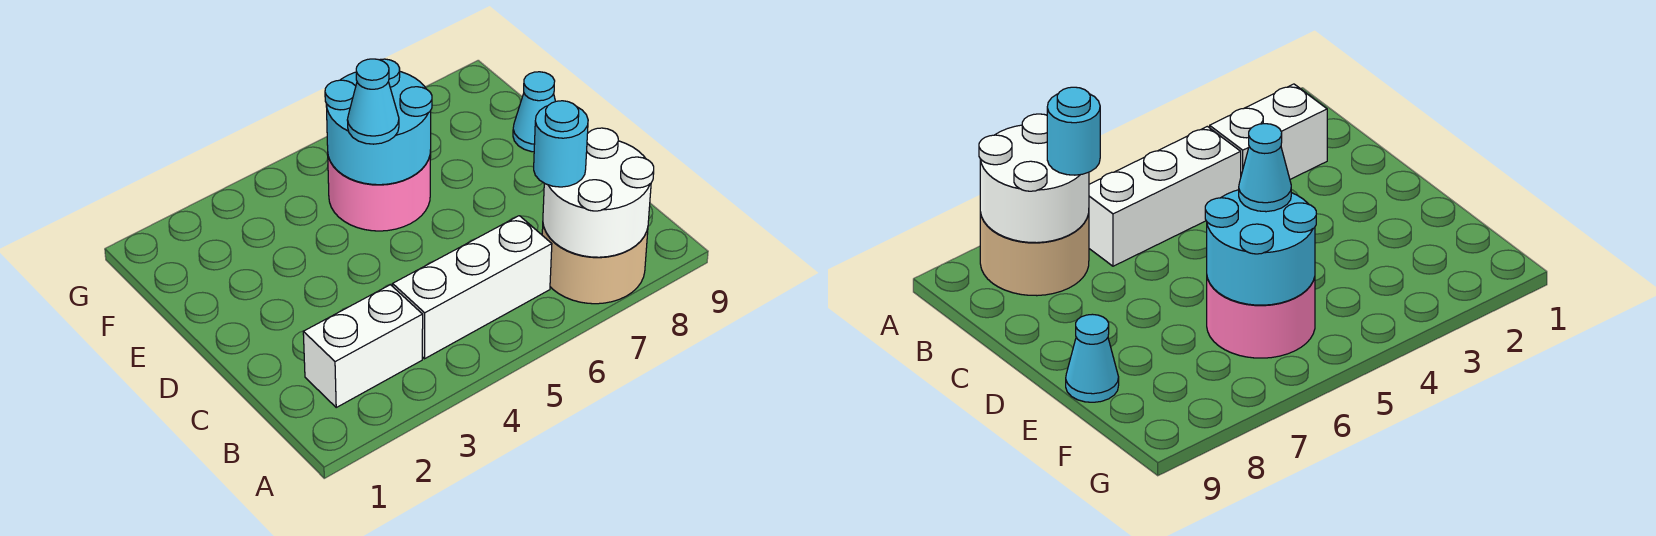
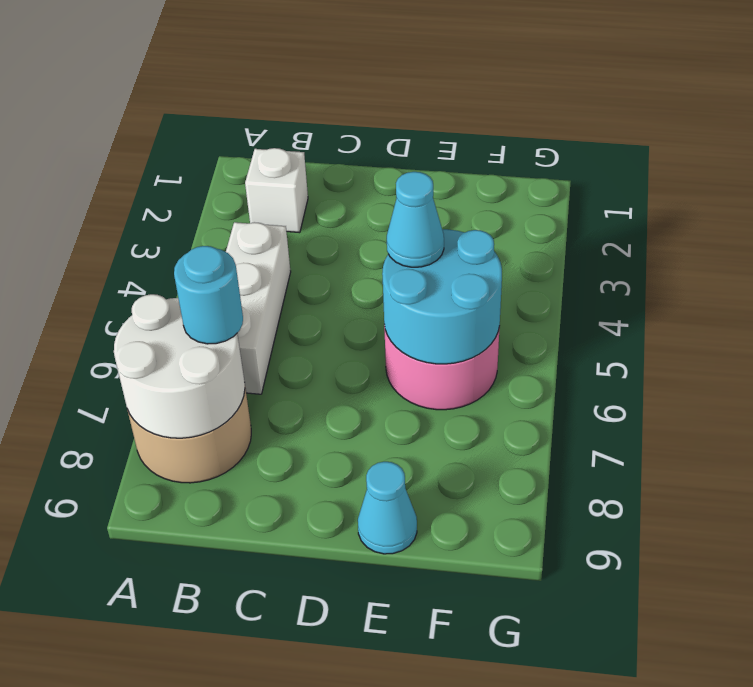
white brick B2:B3 level 1 -> white brick B2 level 1

